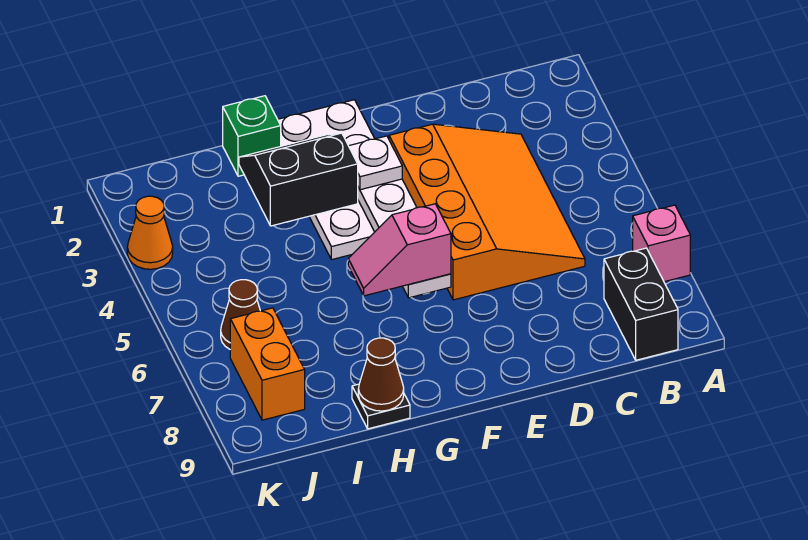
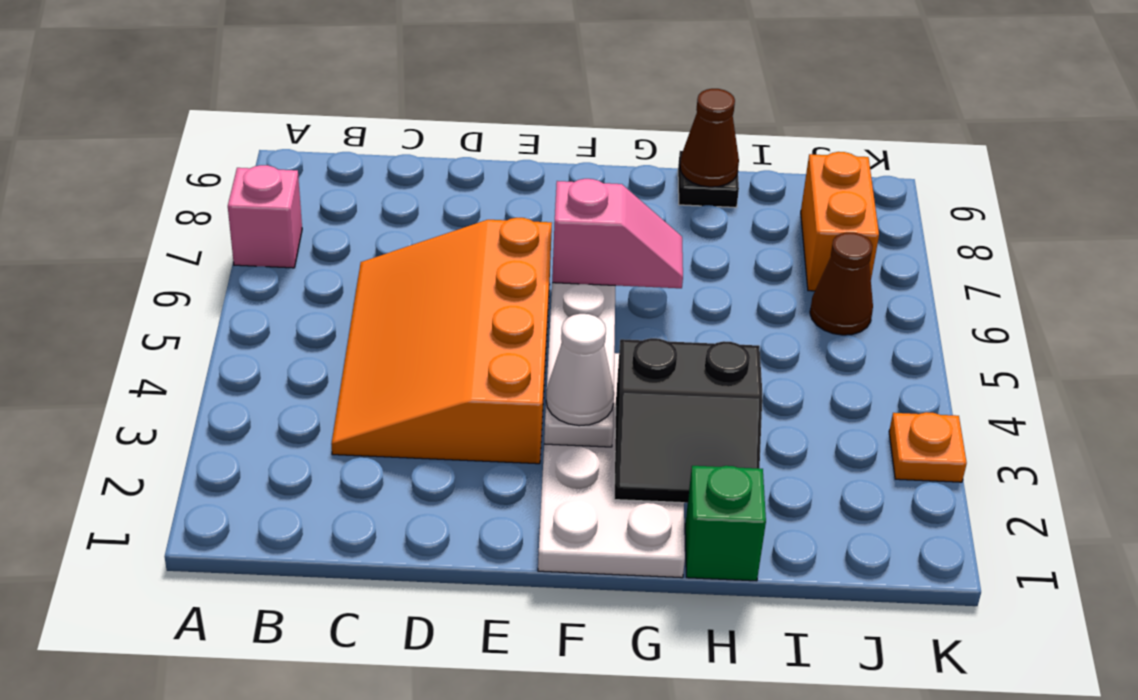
black brick B8:B9 level 1 -> none
white plate F3 level 3 -> white cone F3 level 3
orange cone K3 level 1 -> orange plate K3 level 1

